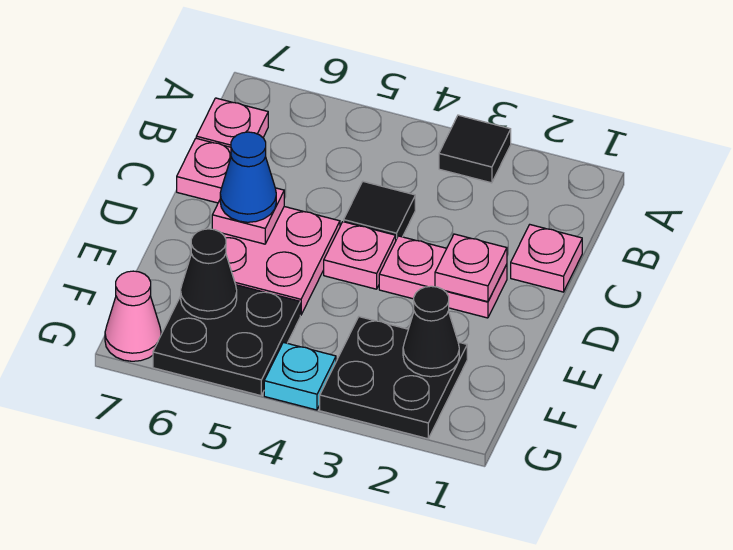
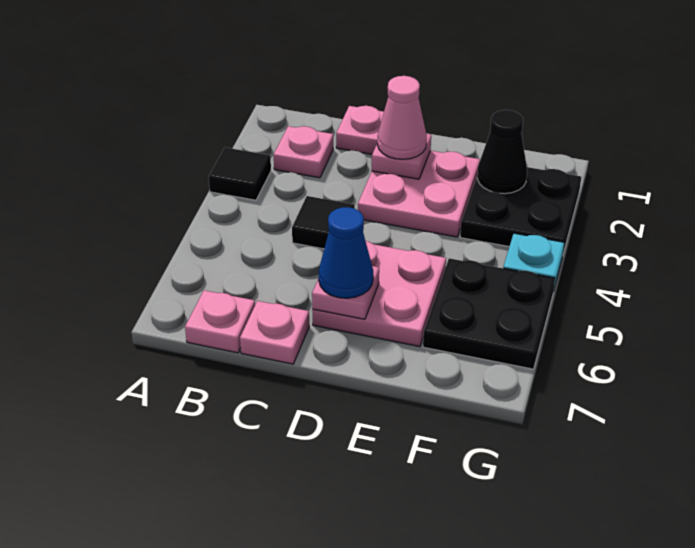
pink plate D2:D3 level 1 -> pink plate D2:E3 level 1
pink plate D4 level 1 -> pink plate B2 level 1
black cone F6 level 2 -> none
pink cone G7 level 1 -> pink cone D2 level 3

